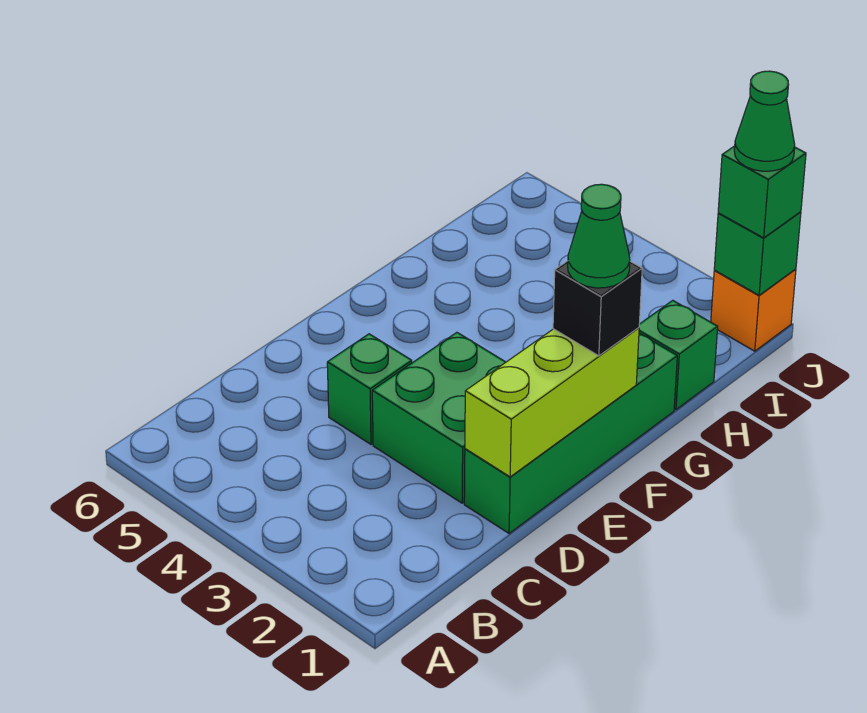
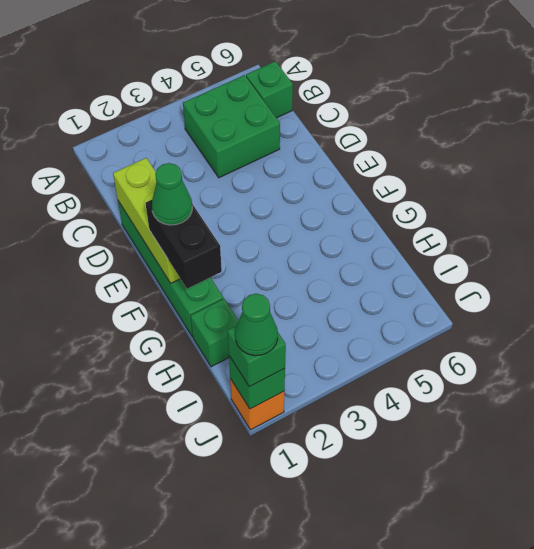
green brick D2:E3 level 1 -> green brick B4:C5 level 1
green brick D4 level 1 -> green brick B6 level 1
black brick F1 level 3 -> black brick F1:G1 level 3

